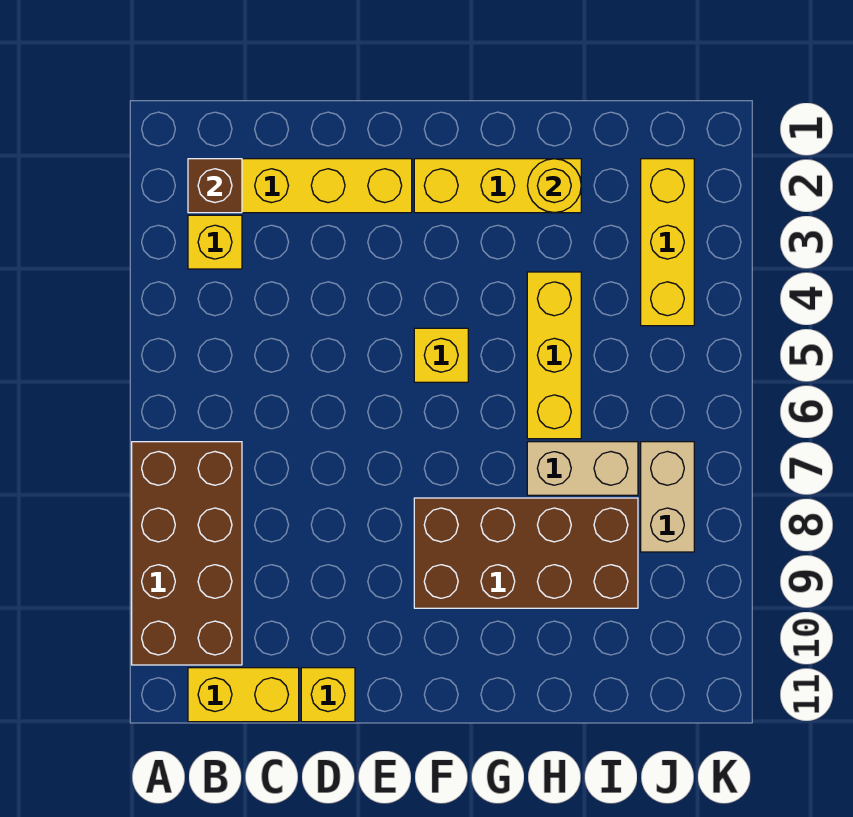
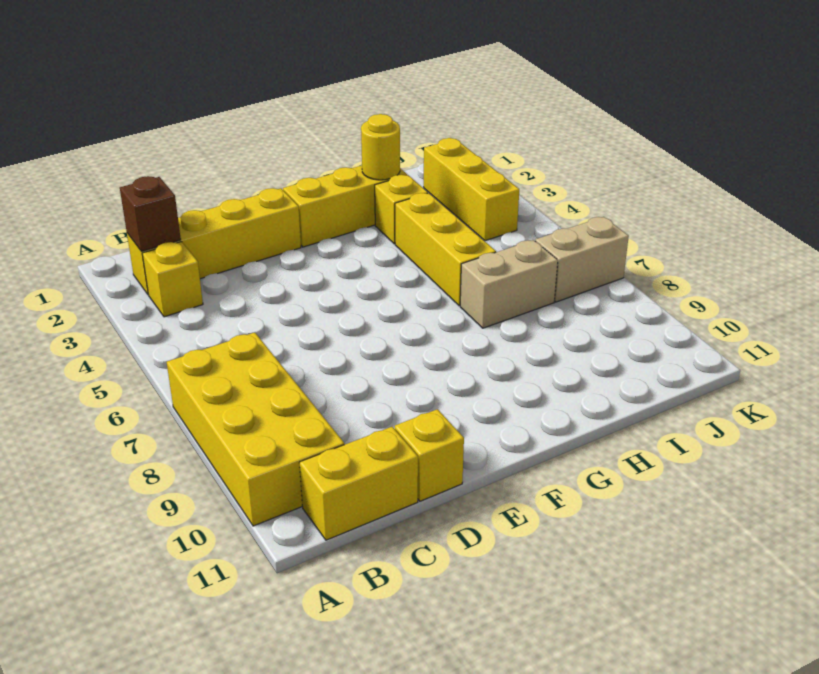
brown brick A7:B10 level 1 -> yellow brick A7:B10 level 1
yellow brick F5 level 1 -> yellow brick H3 level 1
brown brick F8:I9 level 1 -> none
tan brick J7:J8 level 1 -> tan brick J7:K7 level 1

